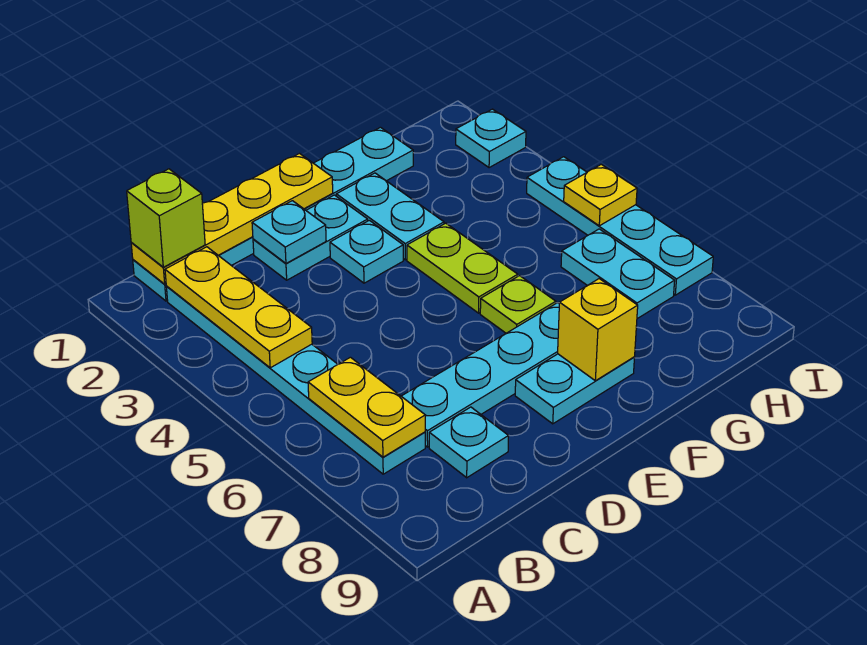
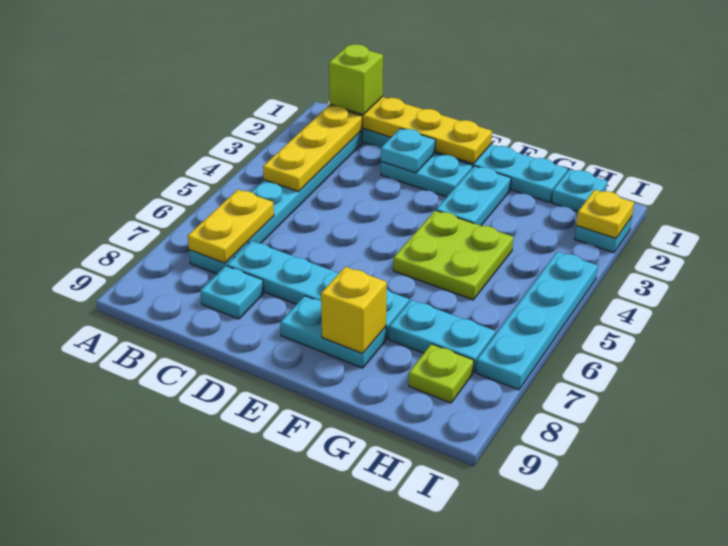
cyan plate E3 level 1 -> cyan plate H1 level 1
lime plate F4:F5 level 1 -> lime plate F4:G5 level 1
lime plate F6 level 1 -> lime plate H8 level 1
cyan plate H6:H7 level 1 -> cyan plate G7:H7 level 1
yellow plate I5 level 2 -> yellow plate I2 level 2

